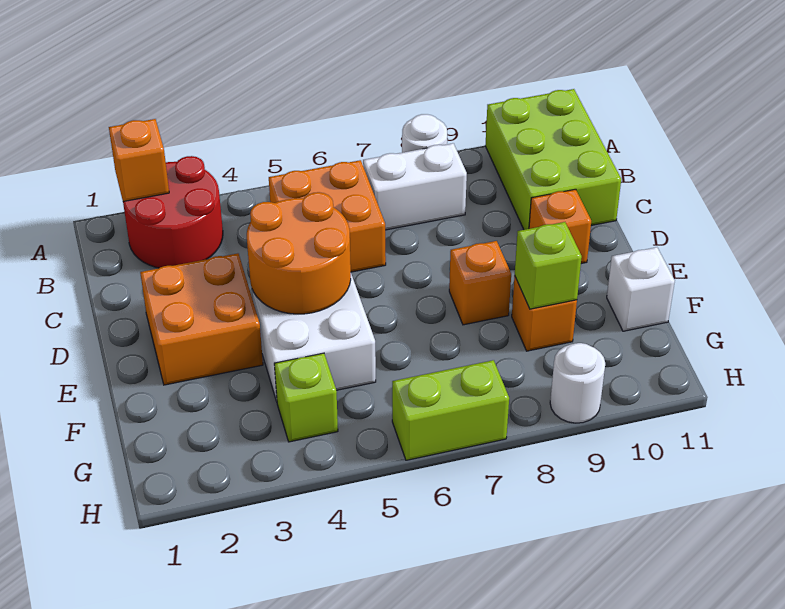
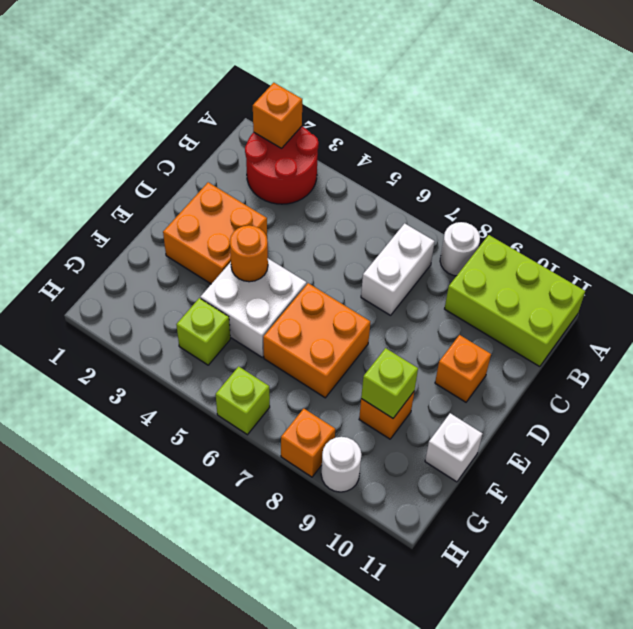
lime brick A10:C11 level 1 -> lime brick A9:B11 level 1
orange brick B5:C6 level 1 -> orange brick E6:F7 level 1
white brick B7:B8 level 1 -> white brick B7:C7 level 1
orange round brick D4:E5 level 2 -> orange round brick E4 level 2
orange brick E8 level 1 -> orange brick H8 level 1
lime brick H6:H7 level 1 -> lime brick H6 level 1

